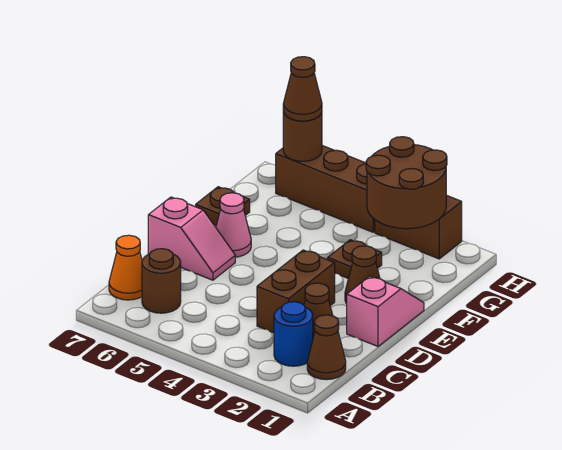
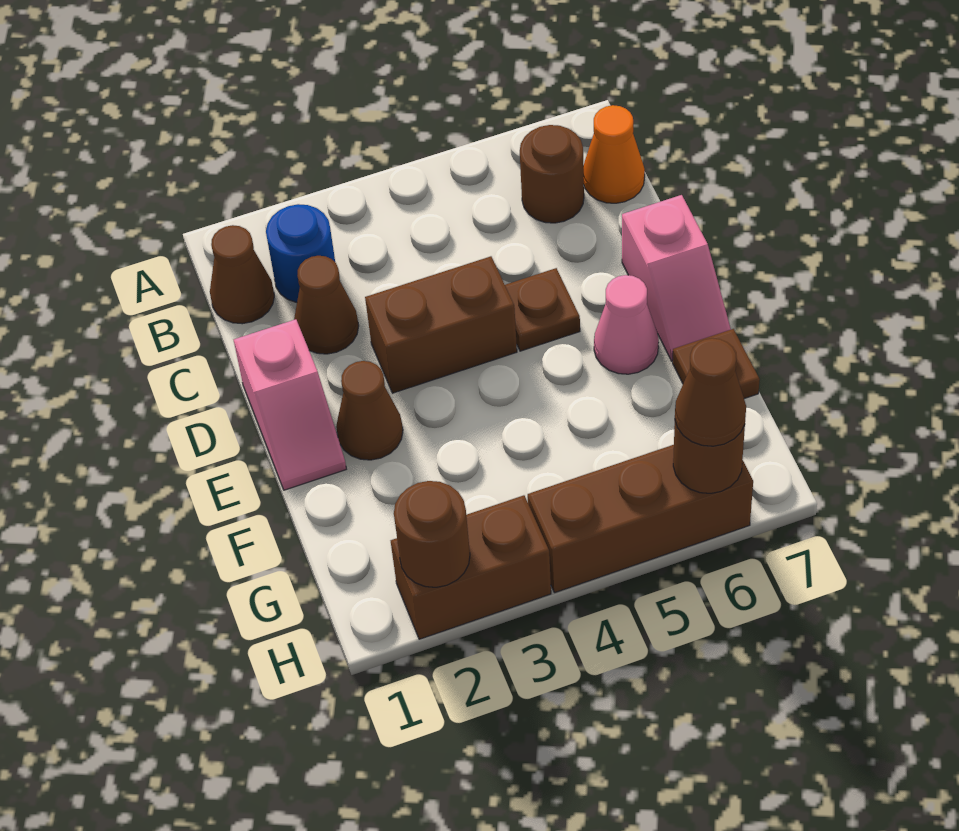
brown brick C3:D3 level 1 -> brown brick D3:D4 level 1
pink slope D6:D7 level 1 top 7 -> pink slope D7:E7 level 1 top D
brown plate F3 level 1 -> brown plate D5 level 1
brown round brick G2:H3 level 2 -> brown round brick H2 level 2

